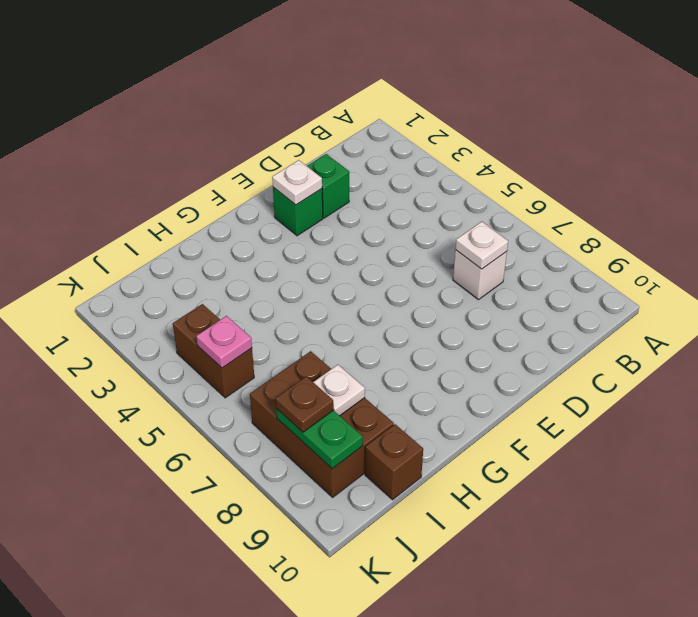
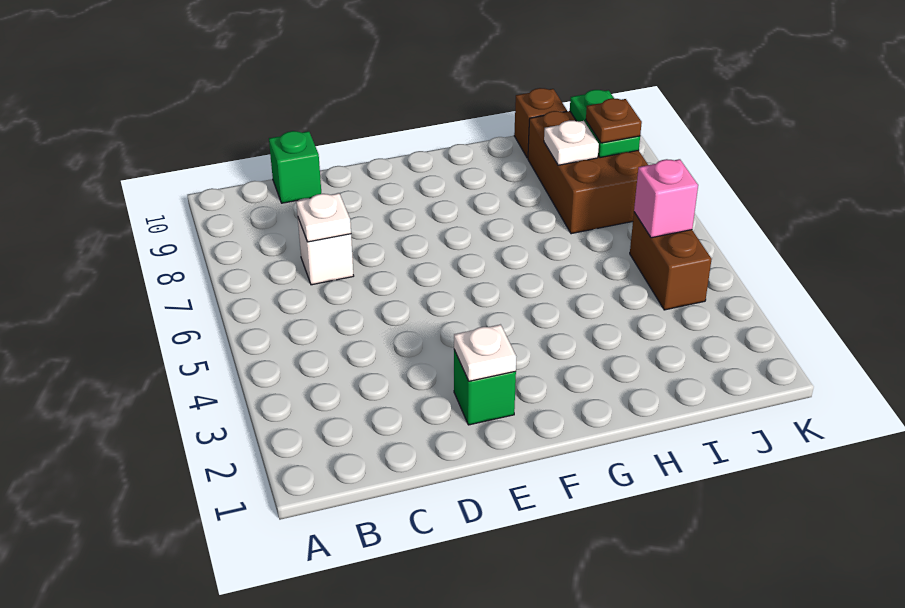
green brick D2 level 1 -> green brick C10 level 1
pink plate J5 level 2 -> pink brick J5 level 2

